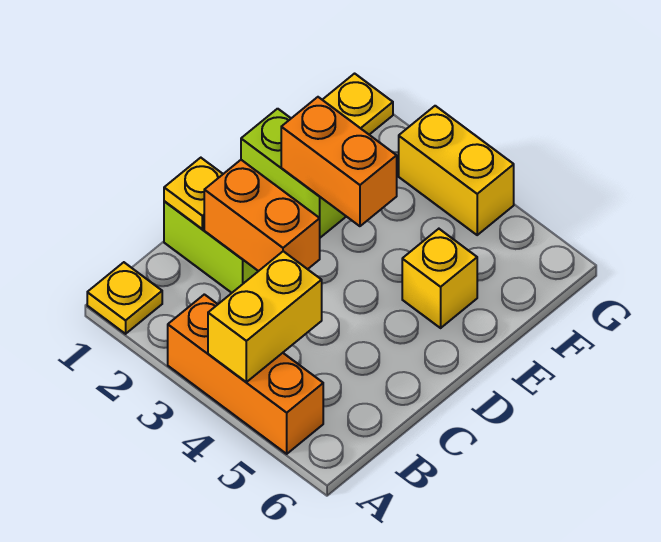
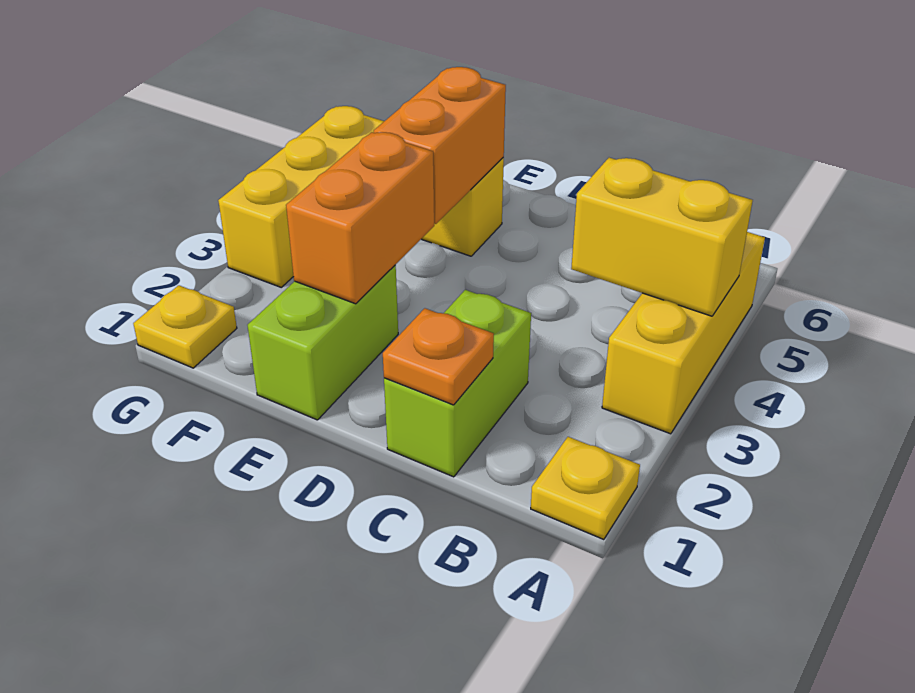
orange brick A3:A5 level 1 -> yellow brick A3:A5 level 1
yellow plate C1 level 2 -> orange plate C1 level 2
orange brick C2:C3 level 2 -> orange brick E4:E5 level 2
yellow brick G3:G4 level 1 -> yellow brick G3:G5 level 1

